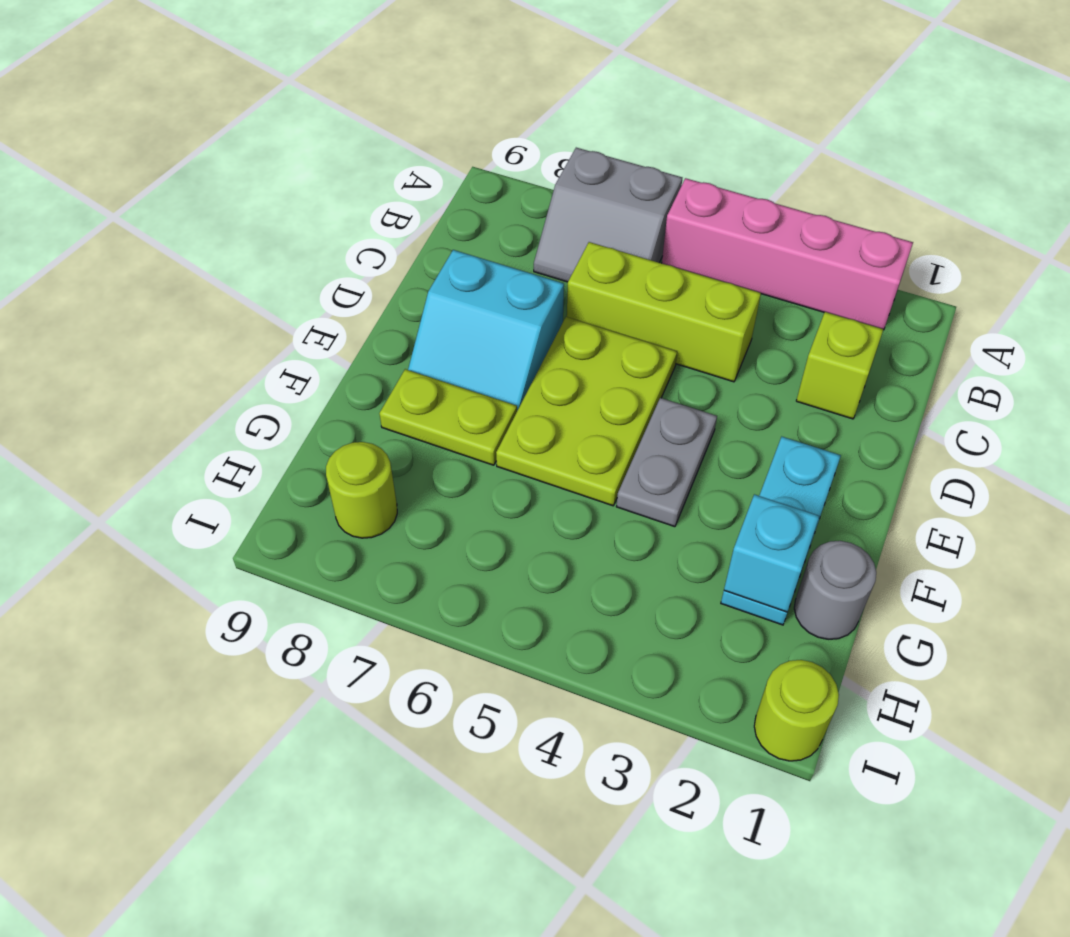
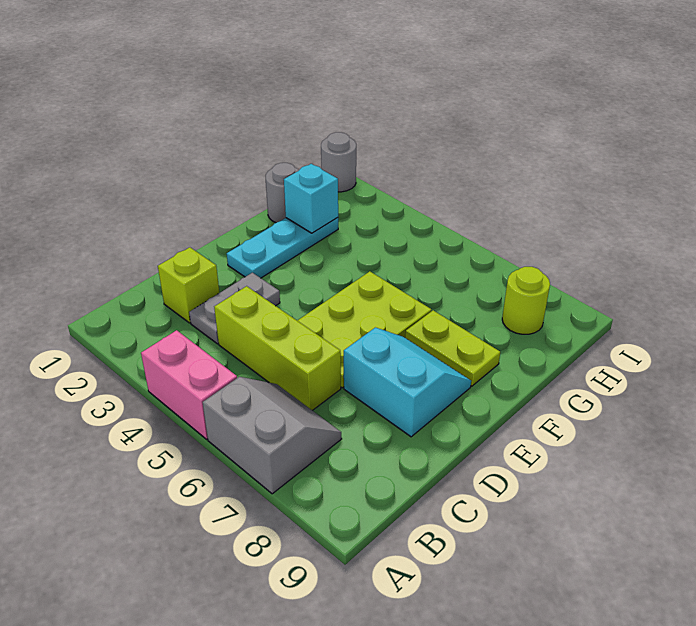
pink brick A2:A5 level 1 -> pink brick A4:A5 level 1
grey plate E4:F4 level 1 -> grey plate C3:D3 level 1
lime round brick I1 level 1 -> grey round brick I1 level 1

